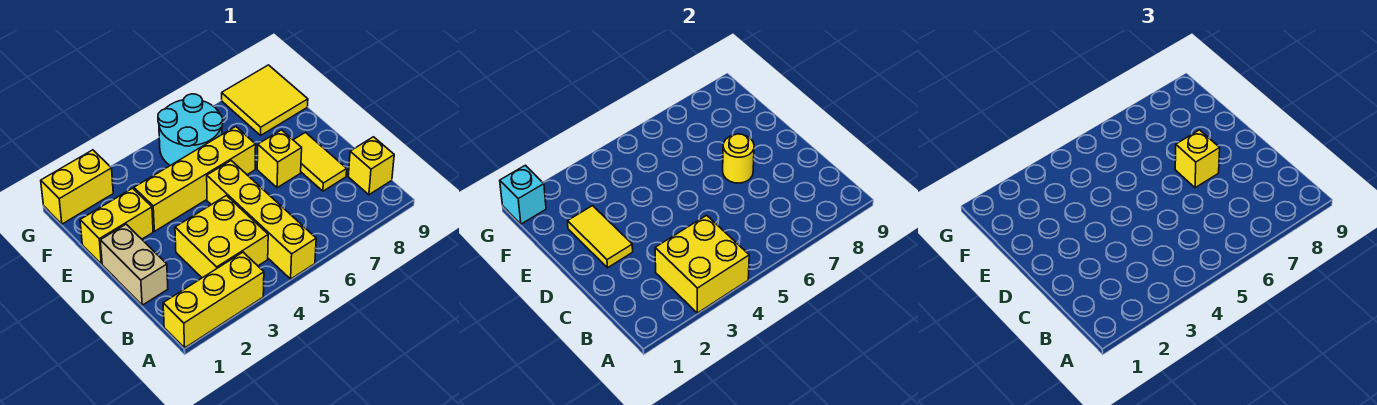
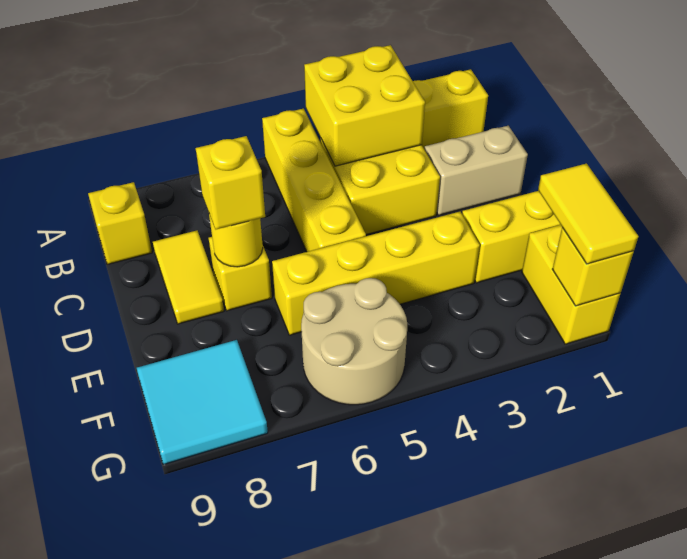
tan brick C1:D1 level 1 -> tan brick C1:C2 level 1
yellow tile D2:E2 level 2 -> yellow tile F1:G1 level 3
cyan round brick F5:G6 level 1 -> tan round brick F5:G6 level 1
yellow tile F8:G9 level 1 -> cyan tile F8:G9 level 1
yellow brick G1:G2 level 1 -> yellow brick F1:G1 level 1
cyan brick G1 level 2 -> yellow brick G1 level 2

